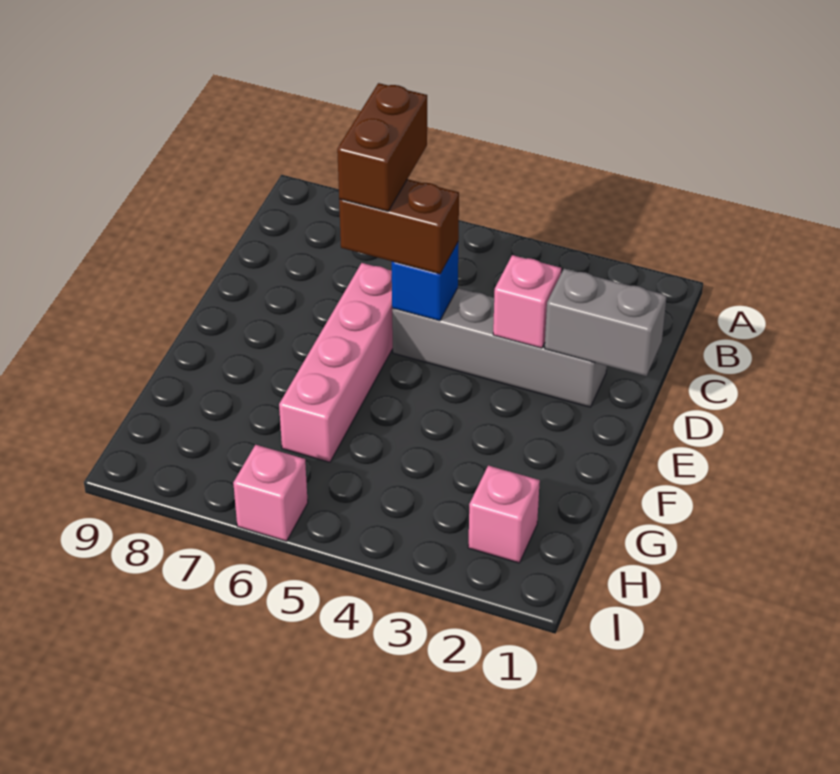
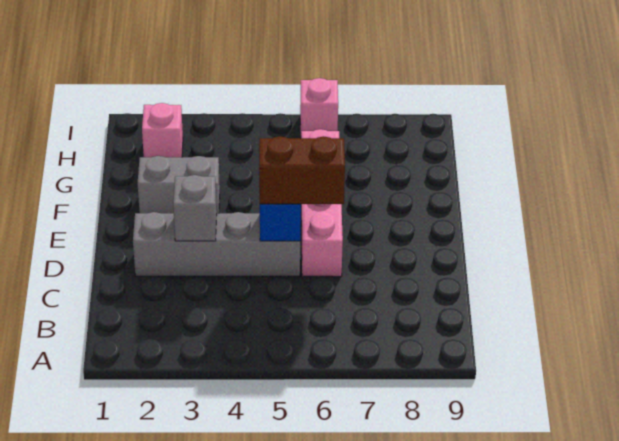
brown brick C6:D6 level 4 -> none
grey brick D1:D2 level 2 -> grey brick F2:F3 level 1
pink brick D3 level 2 -> grey brick D3 level 2

